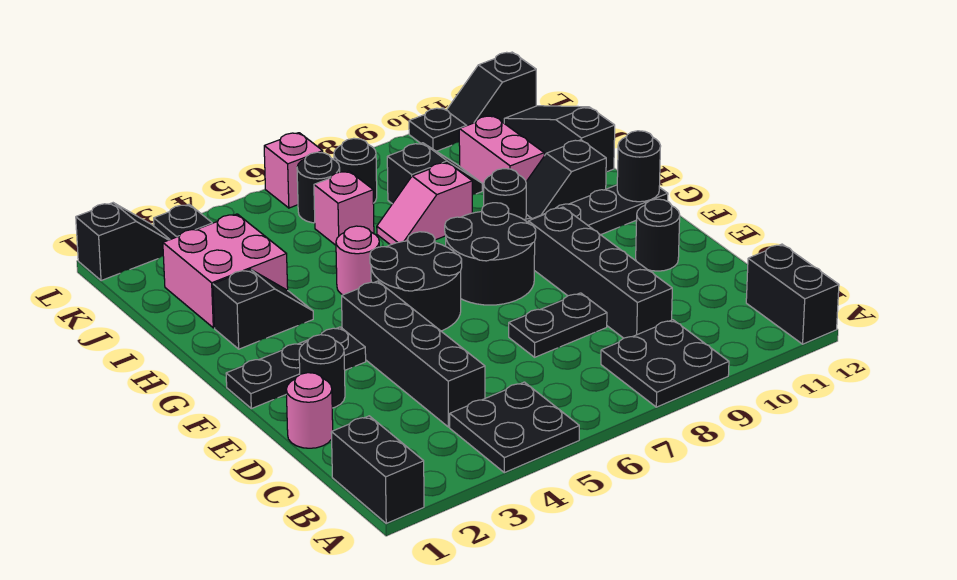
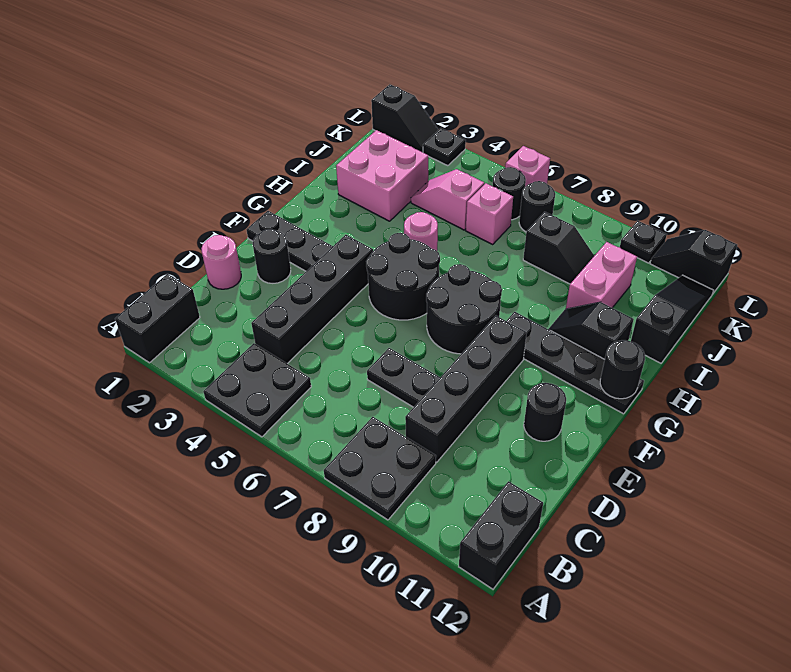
black slope H2:H3 level 1 top 2 -> none
black round brick H9 level 1 -> none
pink slope I7:I8 level 1 top 8 -> pink slope J4:J5 level 1 top 5

